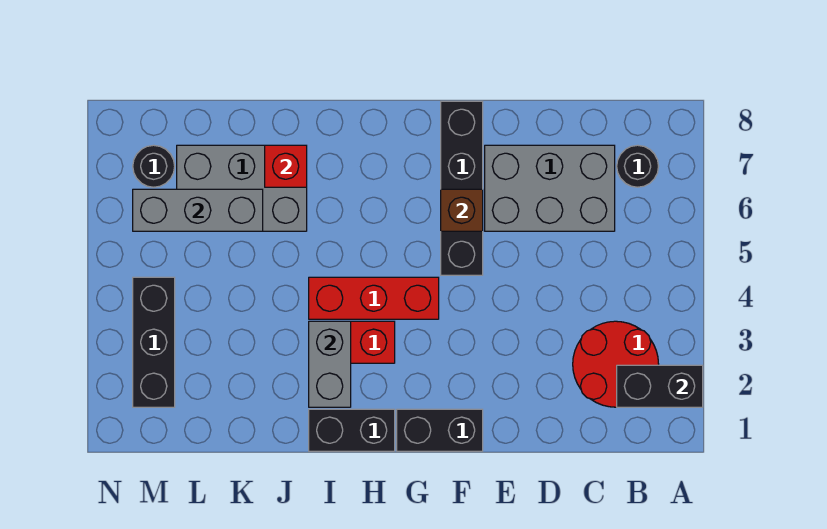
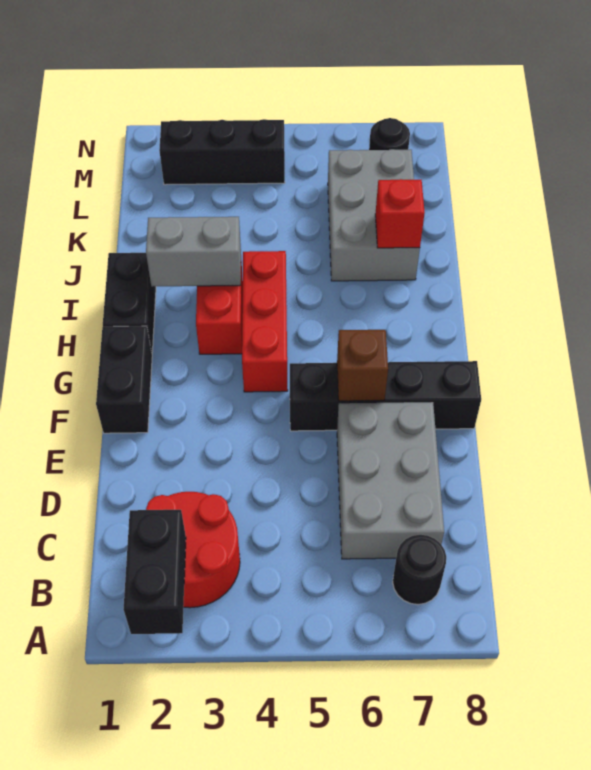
grey brick K6:M6 level 2 -> none

